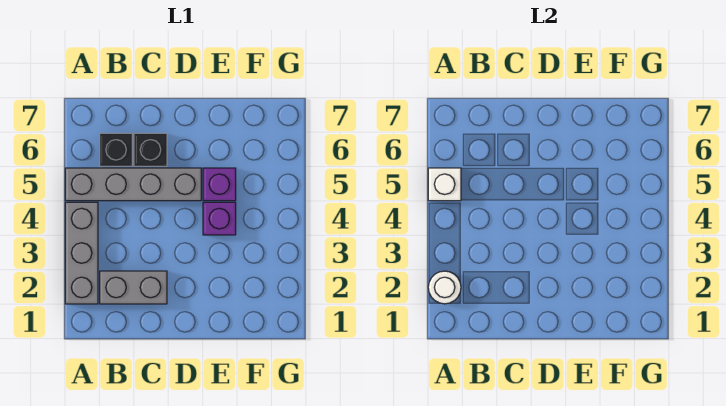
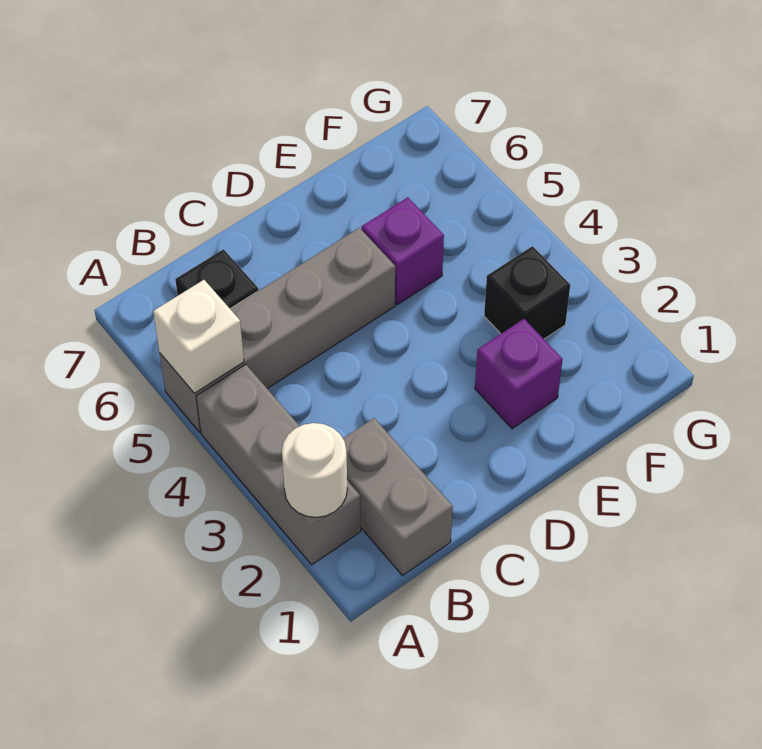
grey brick B2:C2 level 1 -> grey brick B1:B2 level 1
black brick C6 level 1 -> black brick F3 level 1
purple brick E4 level 1 -> purple brick E2 level 1

